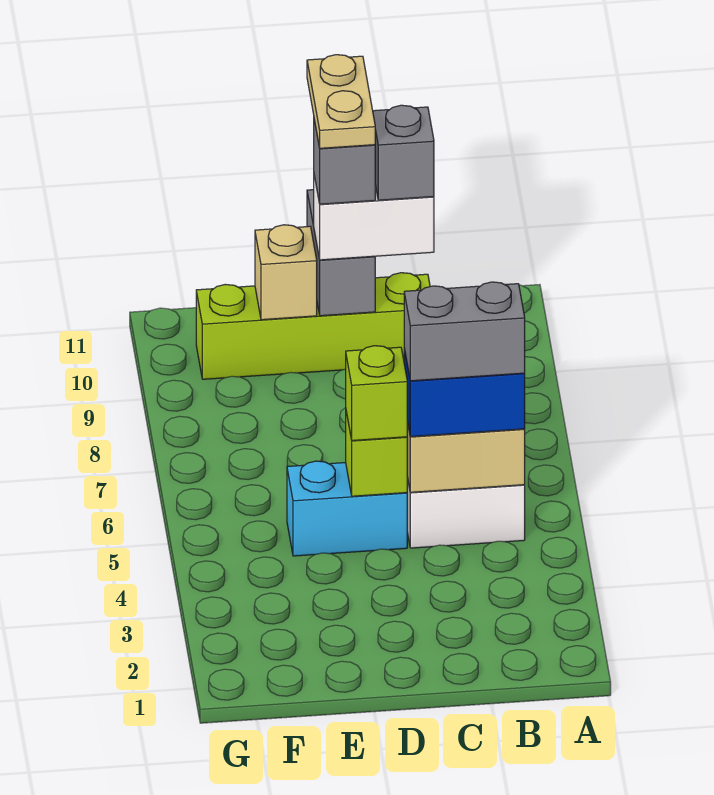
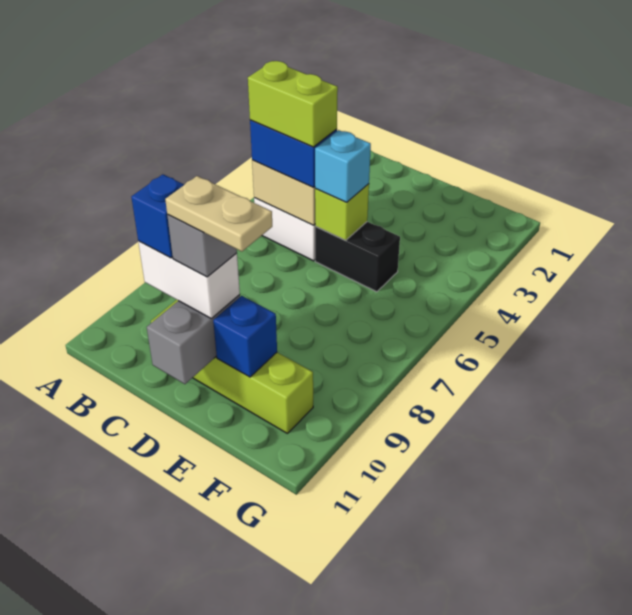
grey brick B5:C5 level 4 -> lime brick B5:C5 level 4
grey brick C10 level 4 -> blue brick C10 level 4
cyan brick D5:E5 level 1 -> black brick D5:E5 level 1
lime brick D5 level 3 -> cyan brick D5 level 3
tan plate D10:D11 level 5 -> tan plate D10:E10 level 5
tan brick E10 level 2 -> blue brick E10 level 2

